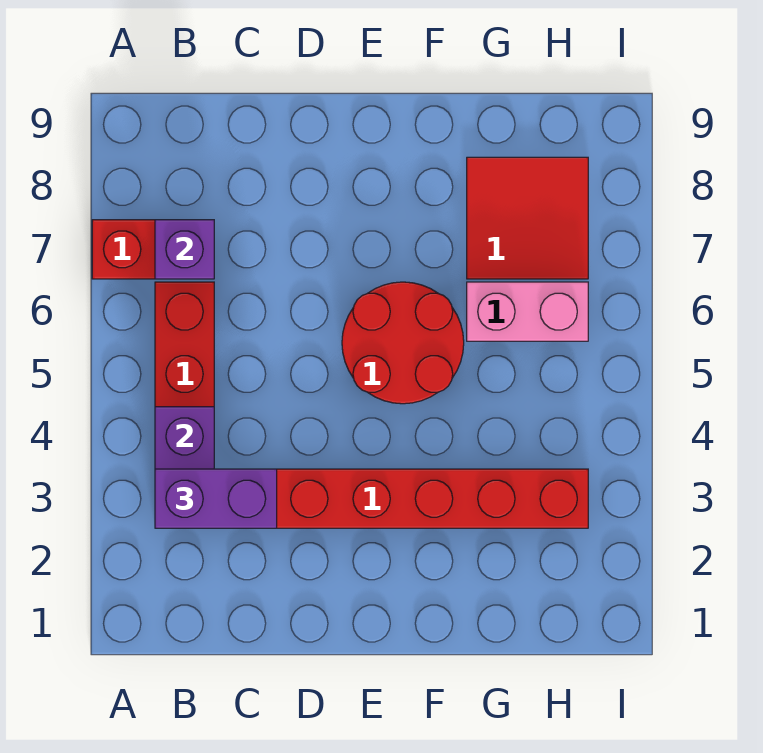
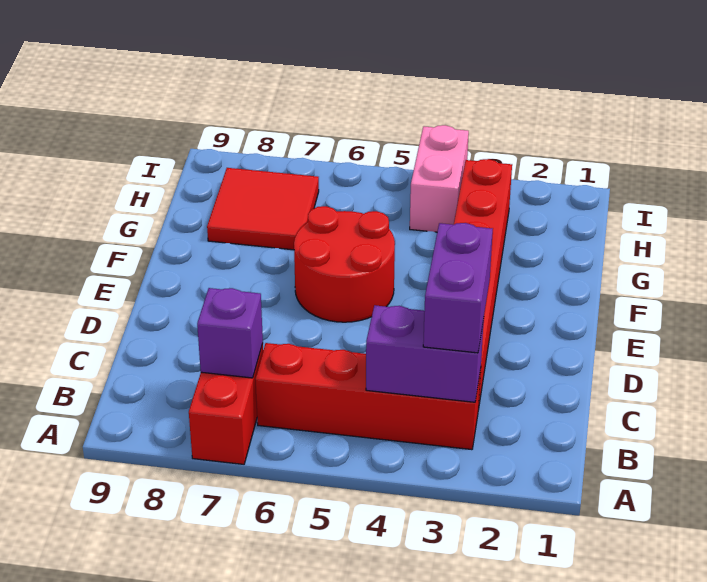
pink brick G6:H6 level 1 -> pink brick H4:I4 level 1

